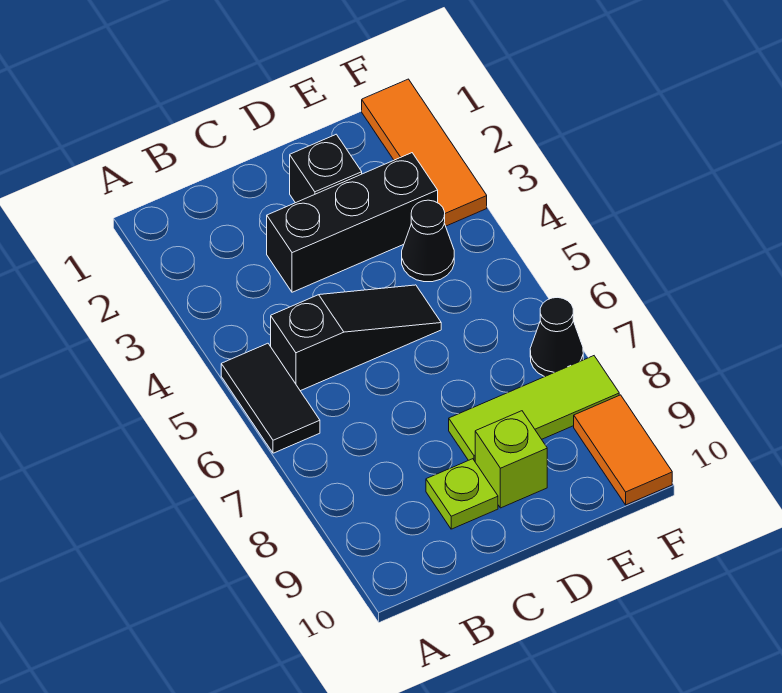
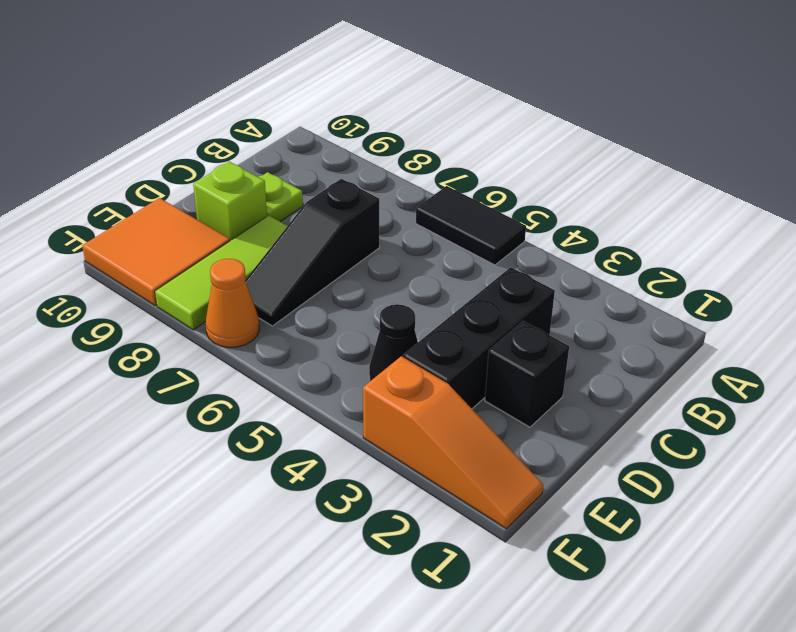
black slope B5:D5 level 1 top B -> black slope C7:E7 level 1 top C
orange tile F1:F3 level 1 -> orange slope F1:F3 level 1 top 3
black cone F7 level 1 -> orange cone F7 level 1
orange tile F9:F10 level 1 -> orange tile E9:F10 level 1

